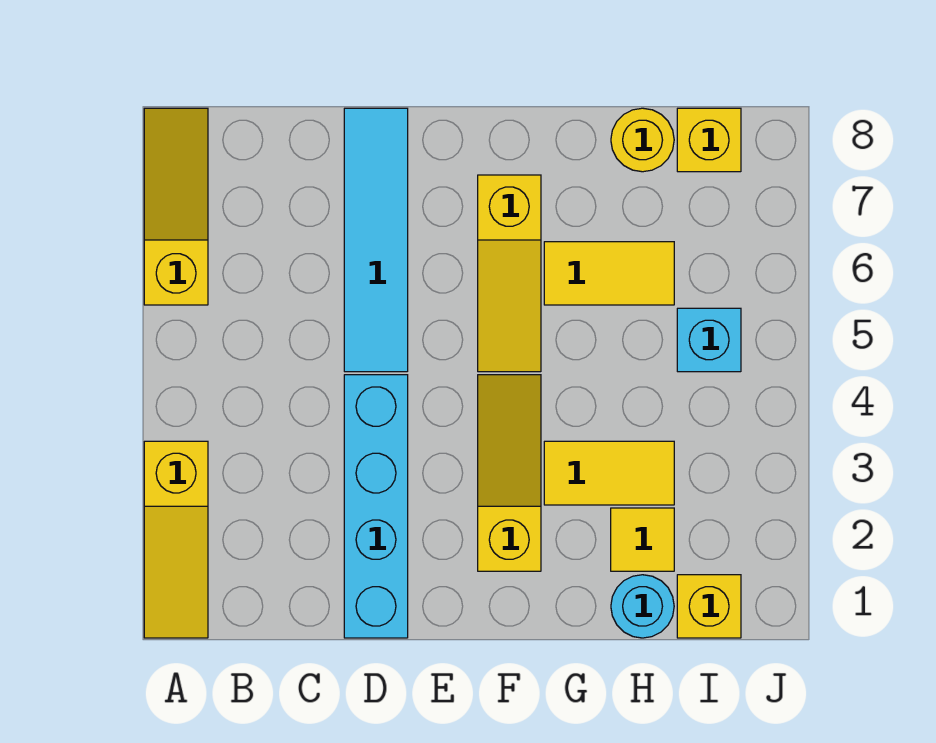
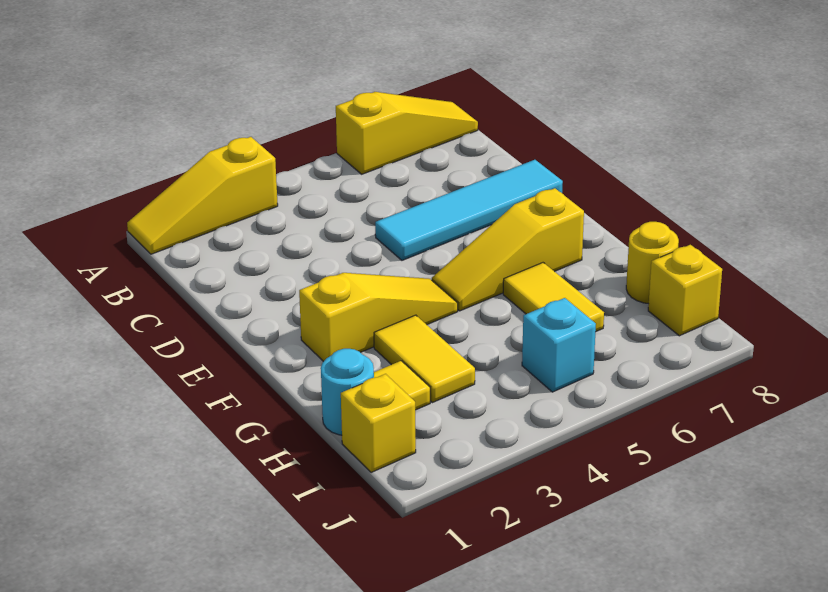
cyan brick D1:D4 level 1 -> none

